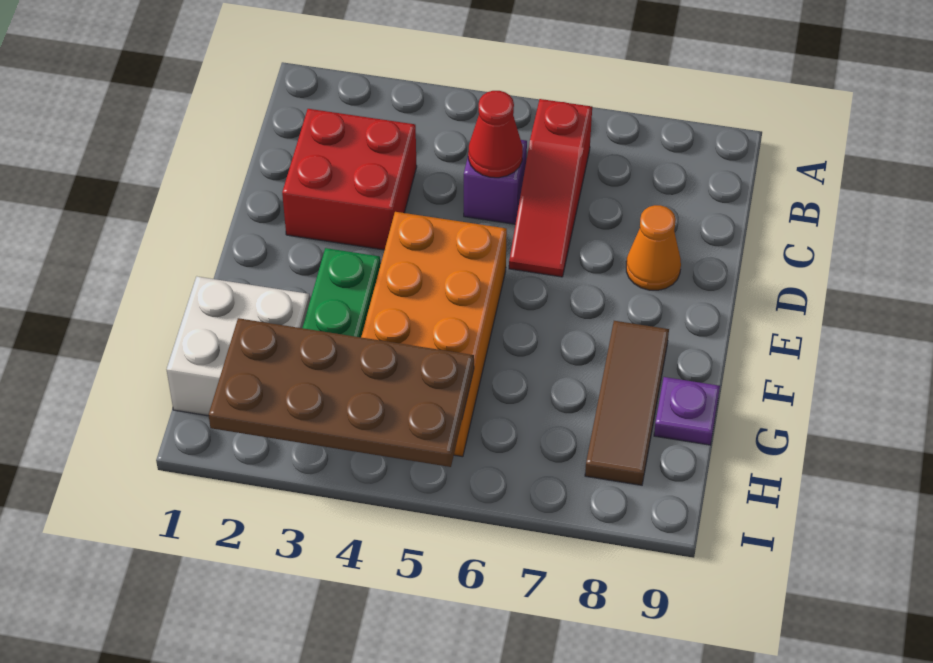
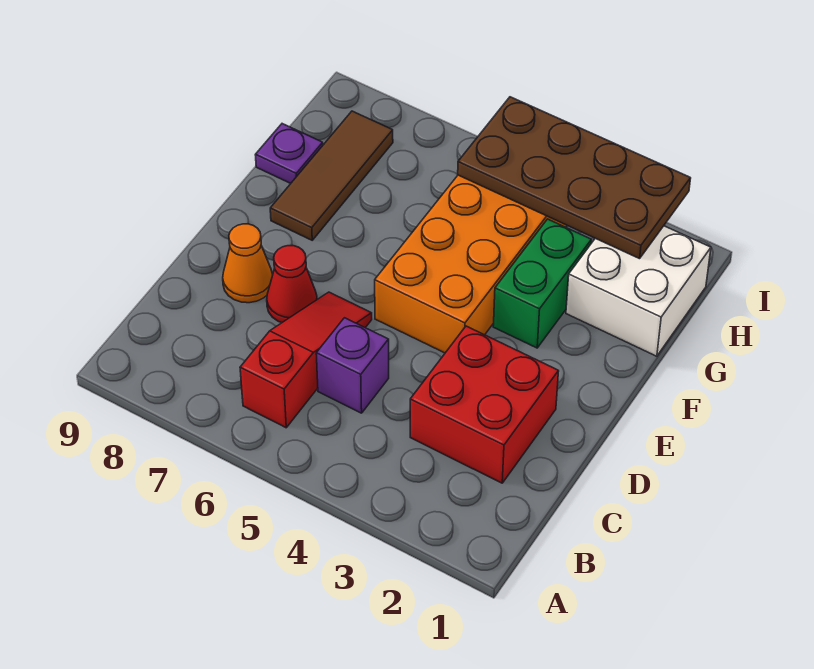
red cone C5 level 2 -> red cone D7 level 1

